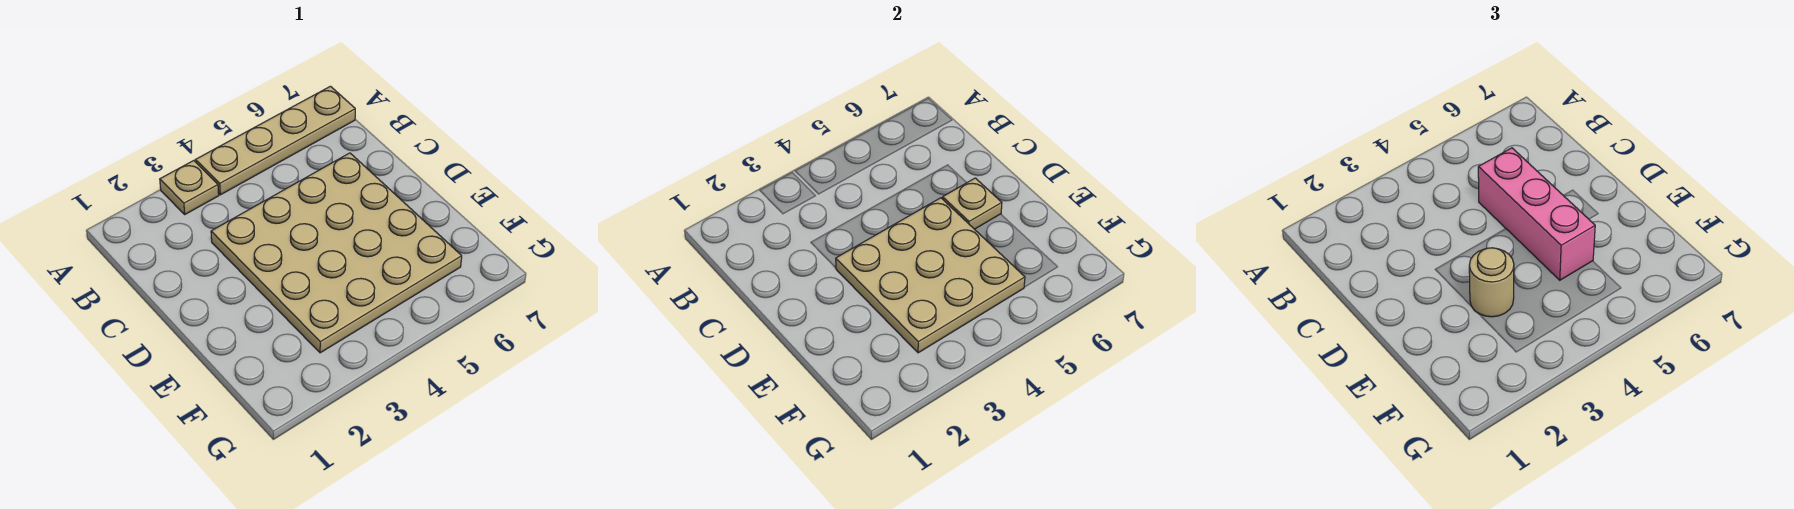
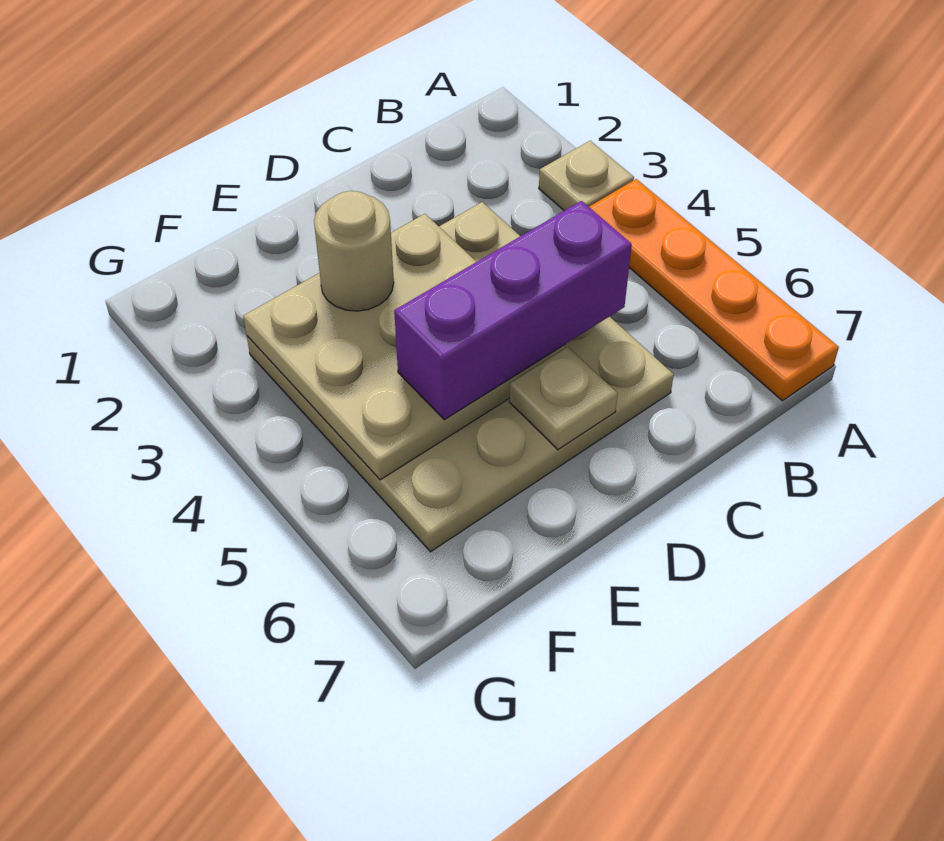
tan plate A4:A7 level 1 -> orange plate A4:A7 level 1
pink brick C5:E5 level 3 -> purple brick C5:E5 level 3

